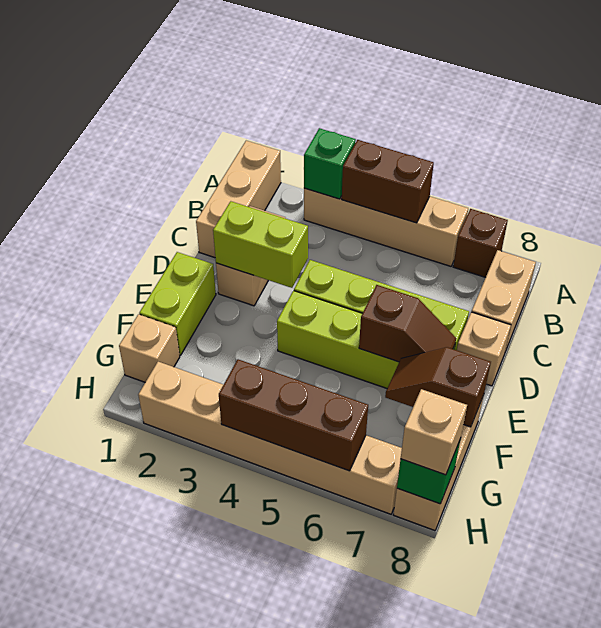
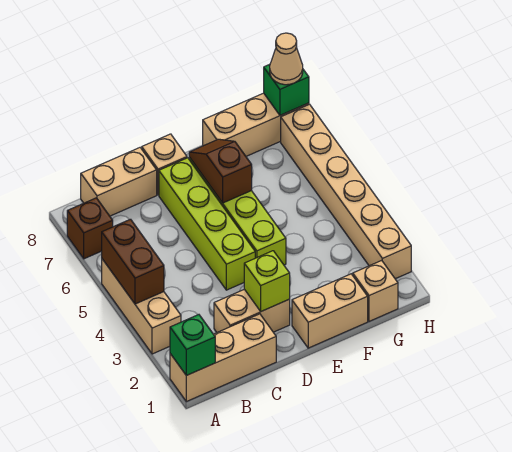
tan brick A3:A6 level 1 -> tan brick A3:A5 level 1
green brick A3 level 2 -> green brick A1 level 2
lime brick D2:D3 level 2 -> lime brick D2 level 2
lime brick E1:F1 level 1 -> tan brick E1:F1 level 1
brown slope F7:F8 level 2 top 8 -> none
brown brick H4:H6 level 2 -> none
tan brick H8 level 3 -> tan cone H8 level 3

